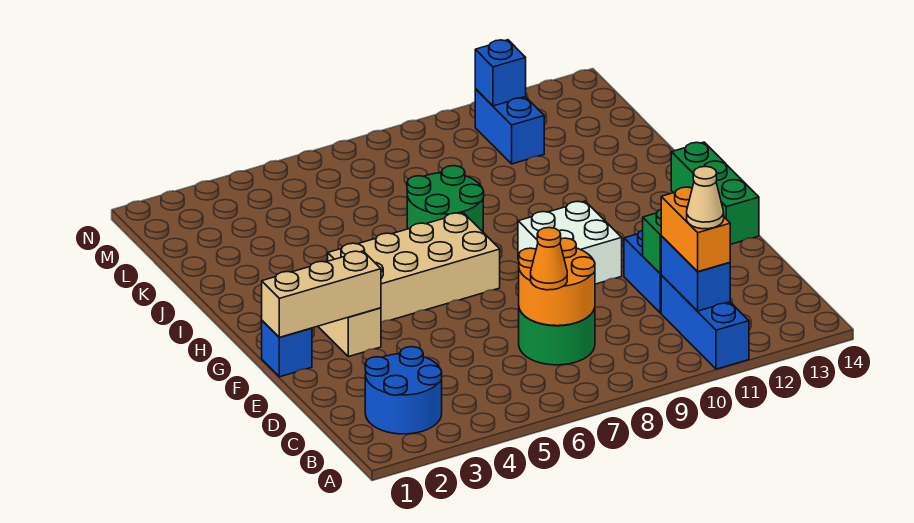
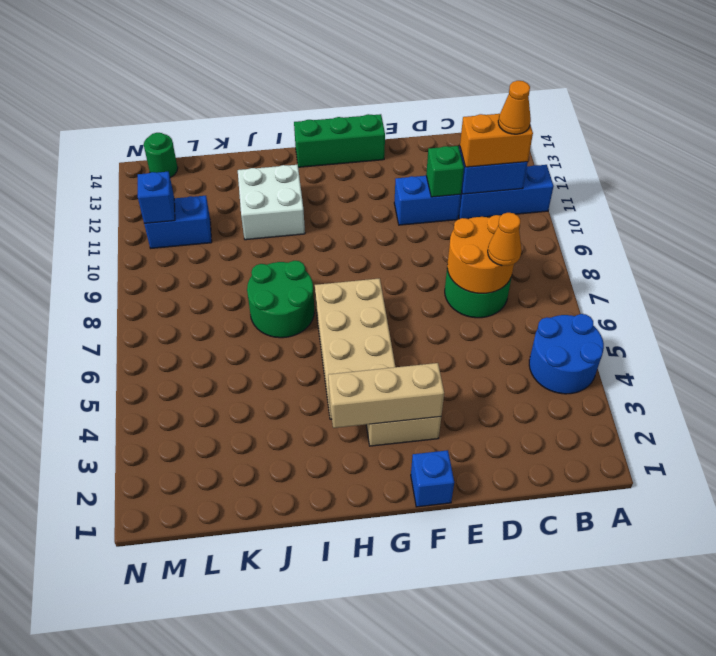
blue round brick B2:C3 level 1 -> blue round brick A4:B5 level 1
tan cone B11 level 4 -> orange cone B11 level 4
tan brick F1:F3 level 2 -> tan brick F3:H3 level 2
white brick F9:G10 level 1 -> white brick I11:J12 level 1
none -> green round brick M14 level 1

